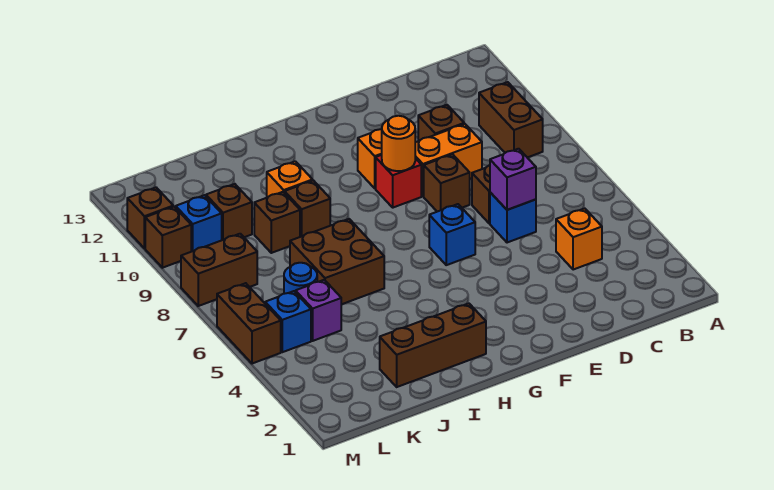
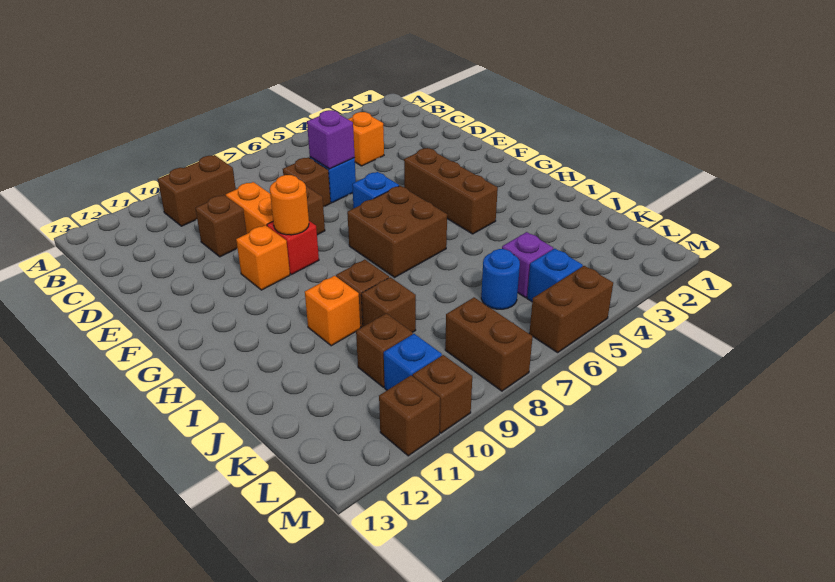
brown brick H2:J2 level 1 -> brown brick F4:H4 level 1
brown brick I6:J7 level 1 -> brown brick G6:H7 level 1

